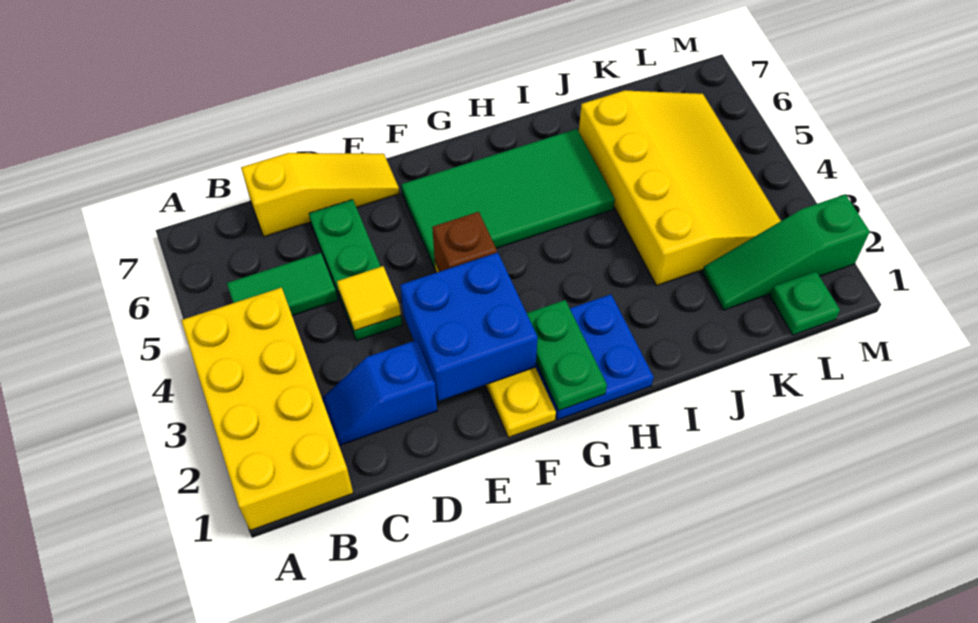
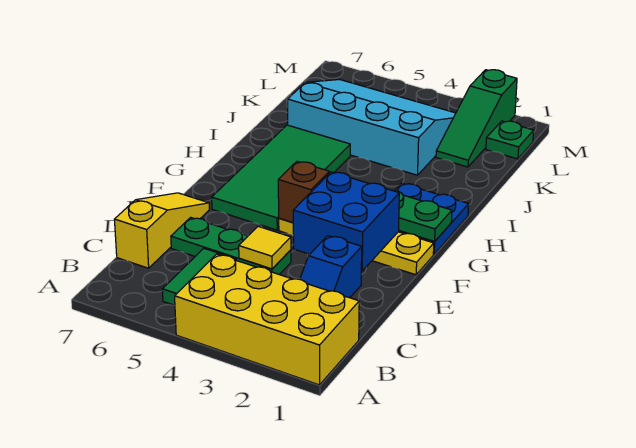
yellow slope J3:L6 level 1 top J -> cyan slope J3:L6 level 1 top J

